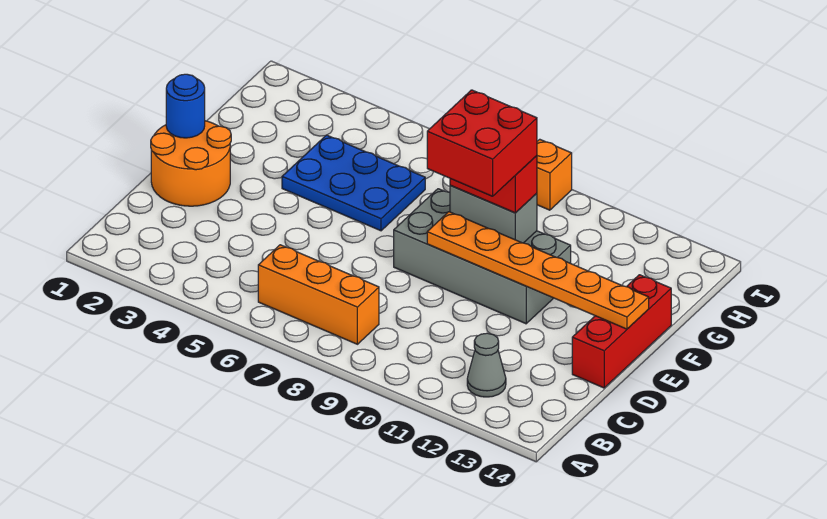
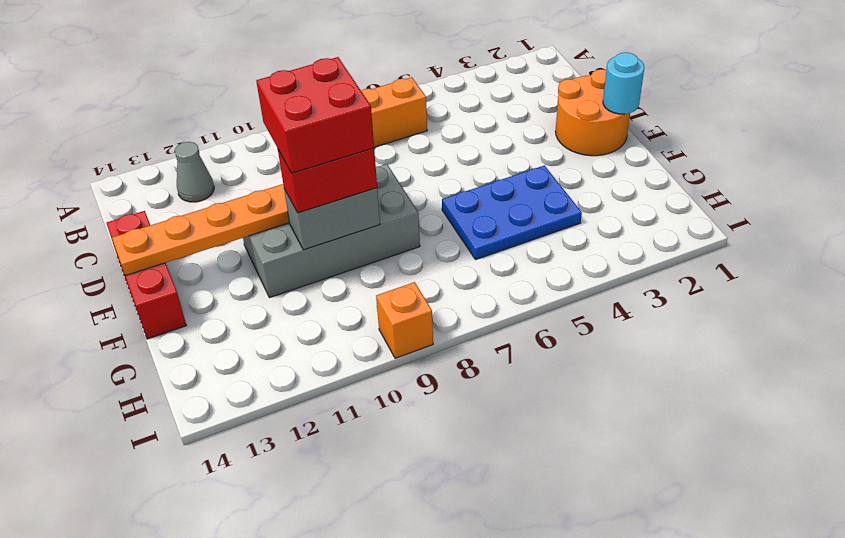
blue round brick E1 level 2 -> cyan round brick E1 level 2

